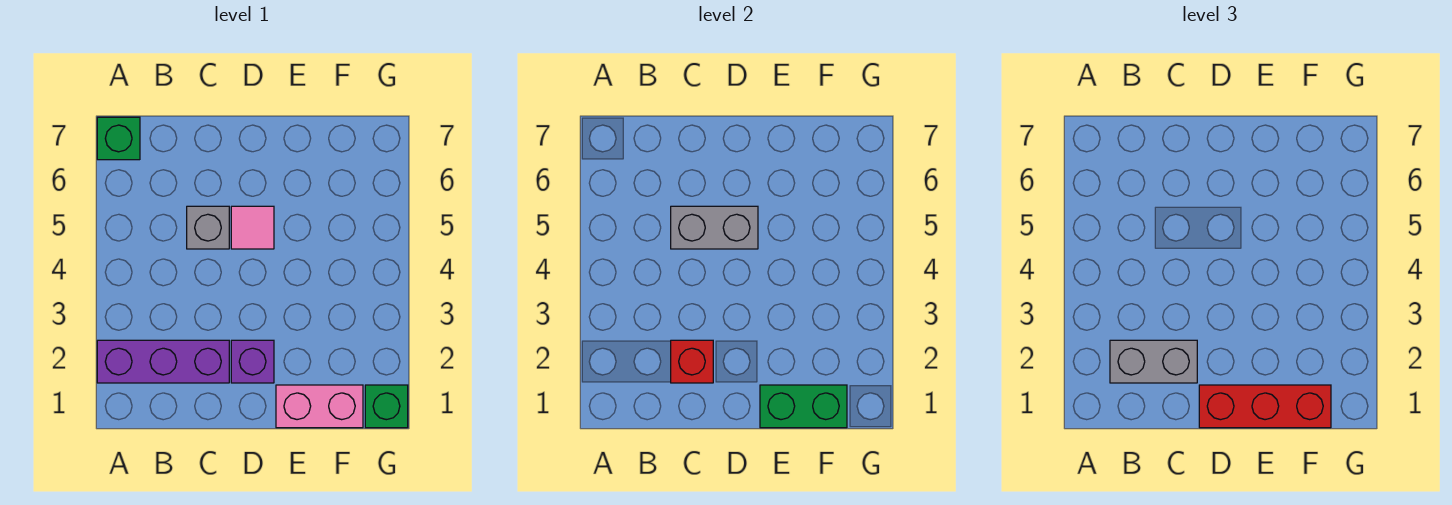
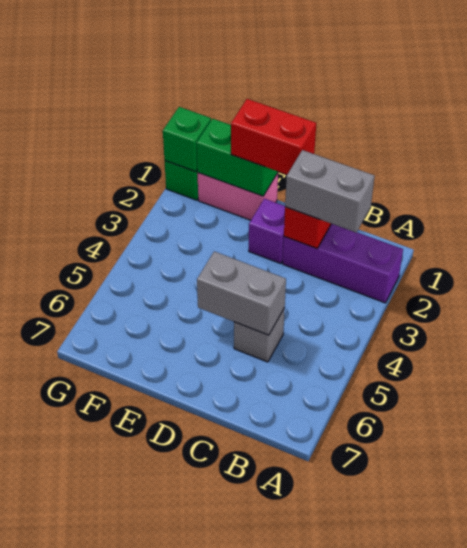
green brick A7 level 1 -> green brick G1 level 2
red brick D1:F1 level 3 -> red brick D1:E1 level 3
pink tile D5 level 1 -> none

